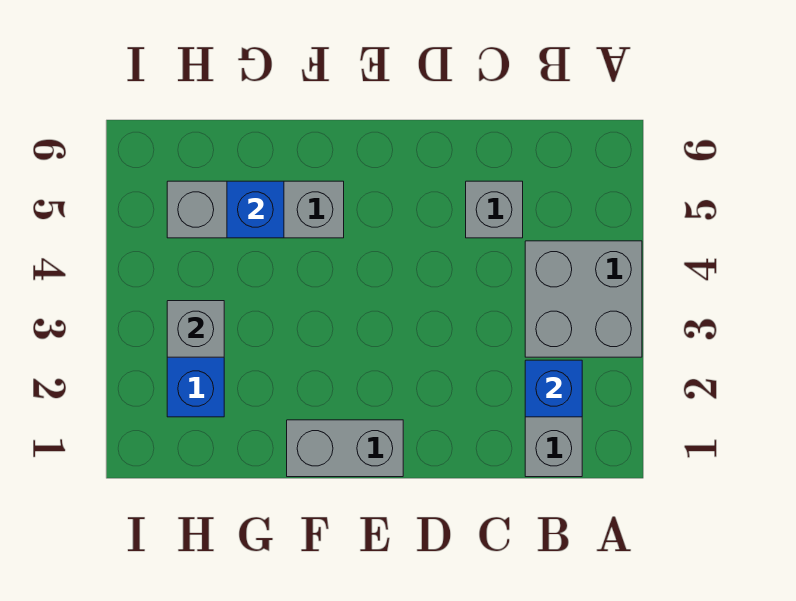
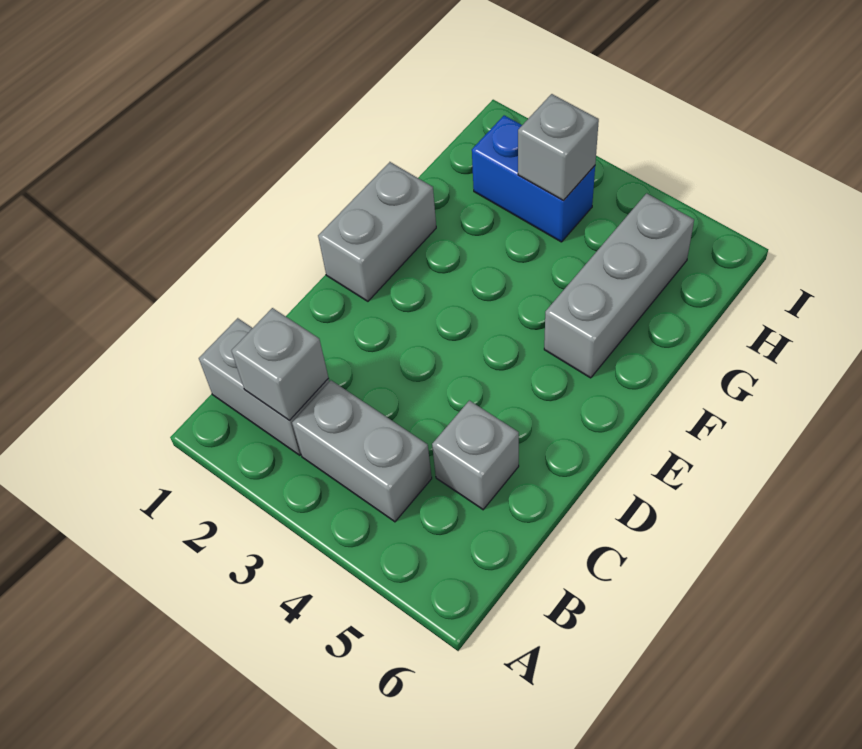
grey brick A3:B4 level 1 -> grey brick B3:B4 level 1
blue brick B2 level 2 -> grey brick B2 level 2
blue brick G5 level 2 -> none

